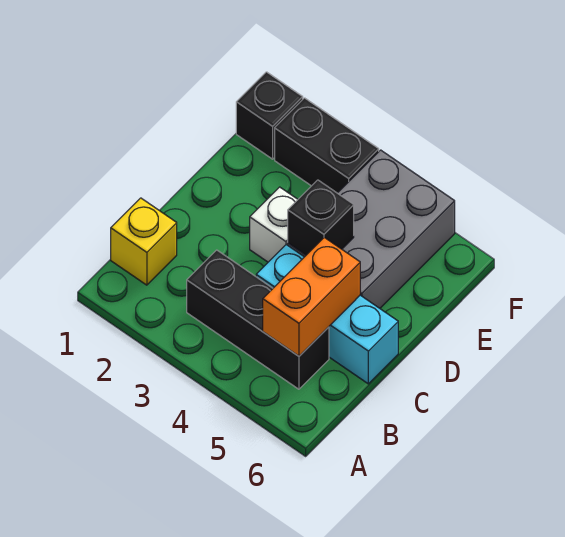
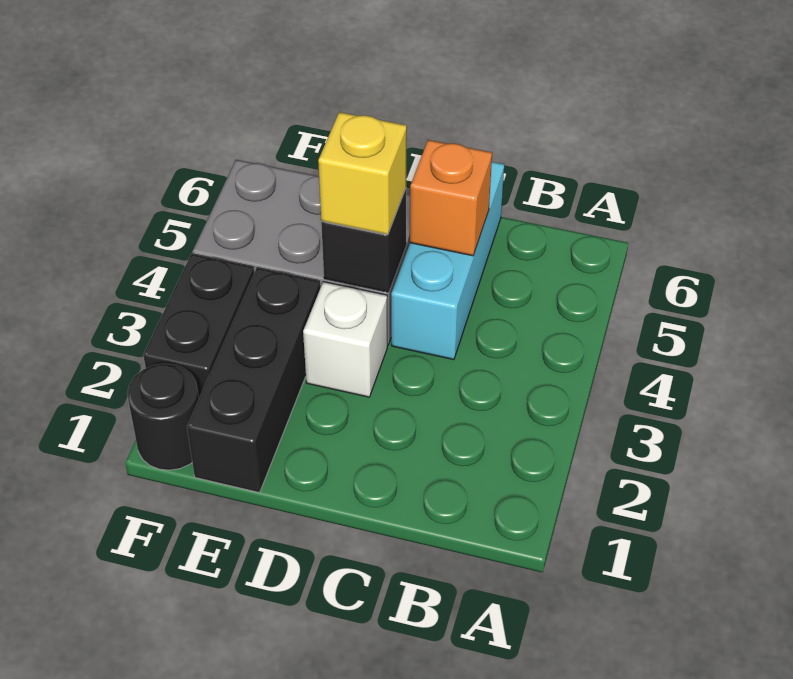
yellow brick B1 level 1 -> yellow brick D4 level 3
black brick B3:B5 level 1 -> black brick E1:E3 level 1
orange brick B5:C5 level 2 -> orange brick C5 level 2
black brick F1 level 1 -> black round brick F1 level 1

